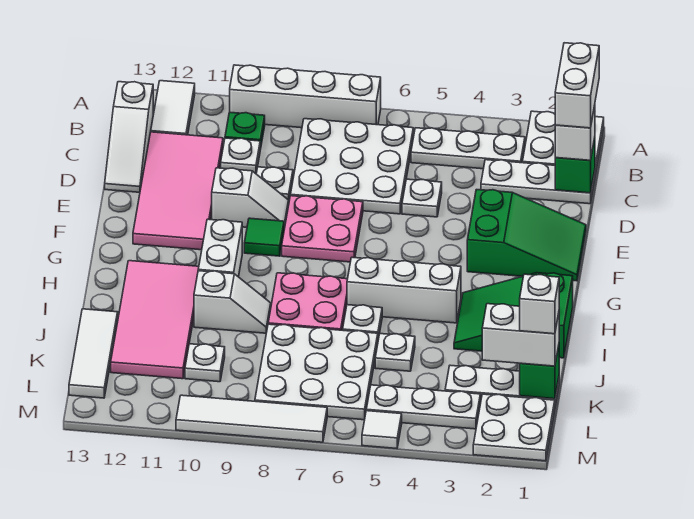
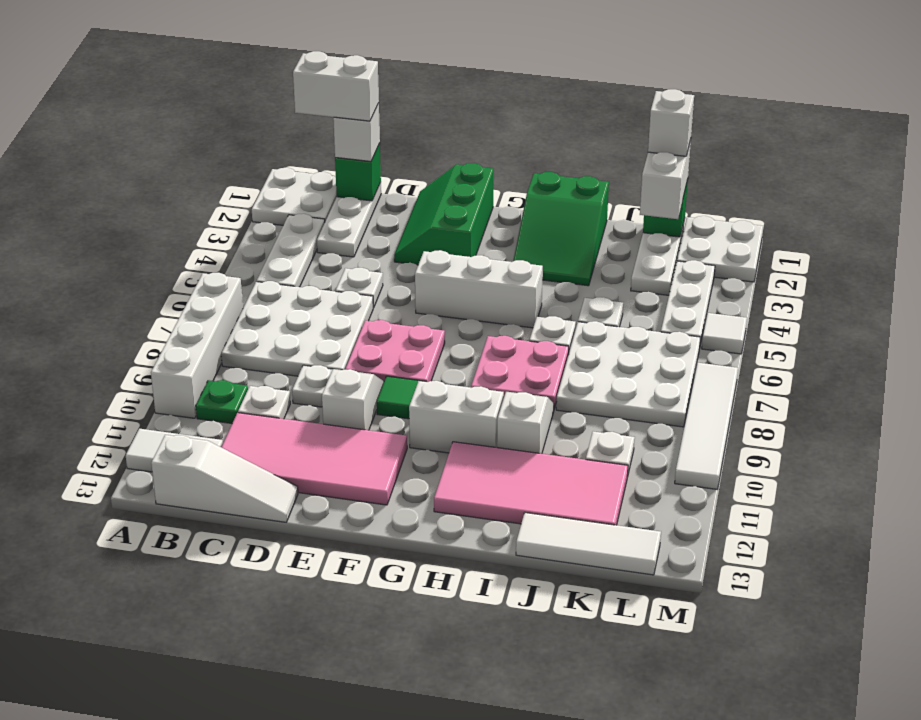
green slope E1:F3 level 1 top 3 -> green slope E1:F3 level 1 top F
white brick H4:H6 level 1 -> white brick F5:H5 level 1

